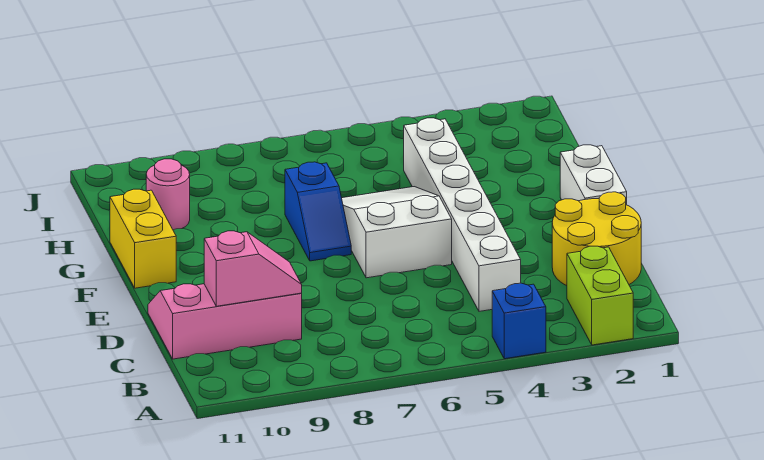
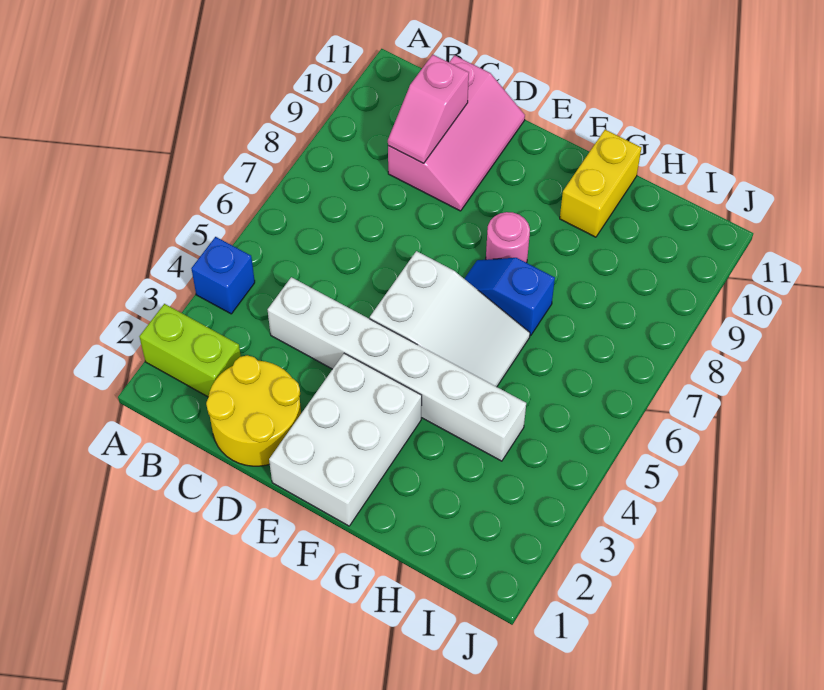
white brick E1:F1 level 1 -> white brick E1:F3 level 1
yellow brick F11:G11 level 1 -> yellow brick G10:G11 level 1
pink round brick H10 level 1 -> pink round brick F8 level 1

